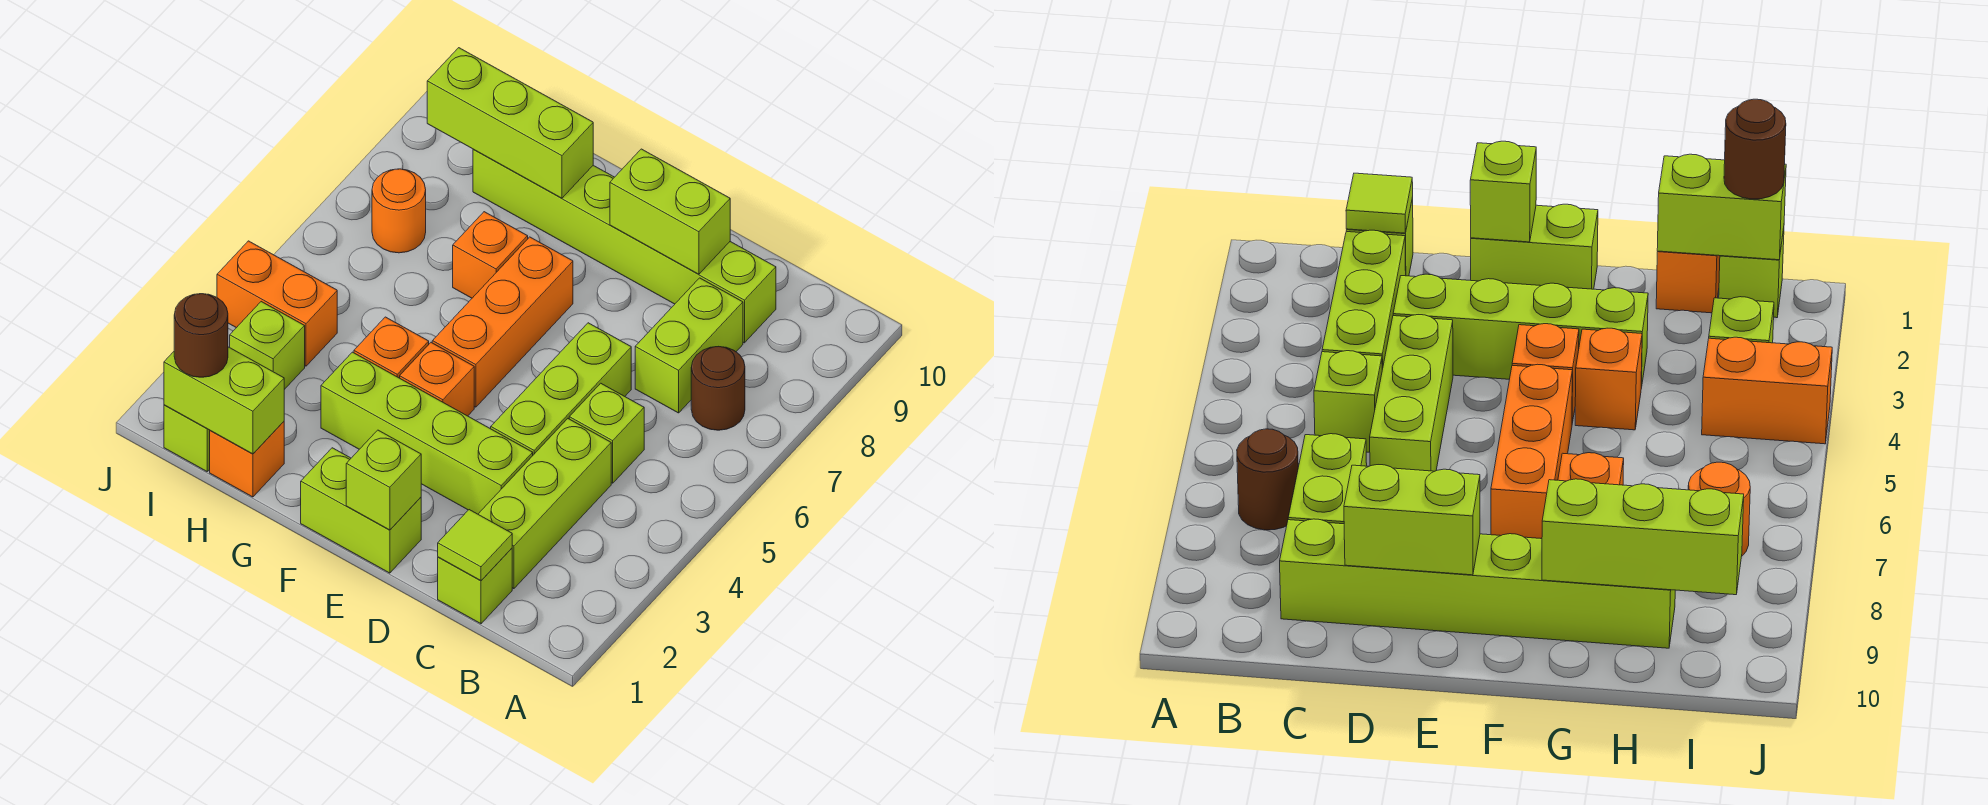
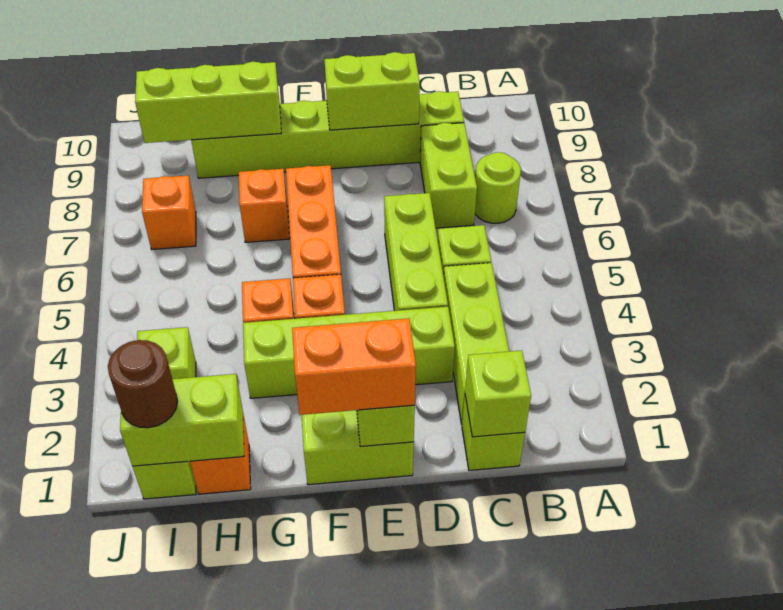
brown round brick B7 level 1 -> lime round brick B7 level 1
lime tile C1 level 2 -> lime brick C1 level 2
orange brick I4:J4 level 1 -> orange brick E1:F1 level 3
orange round brick I7 level 1 -> orange brick I7 level 1

